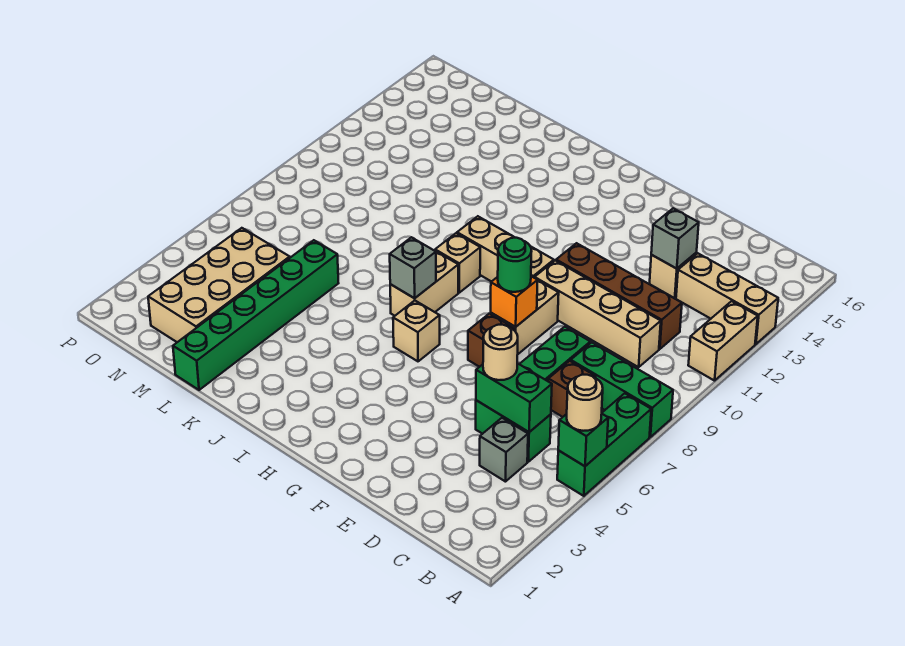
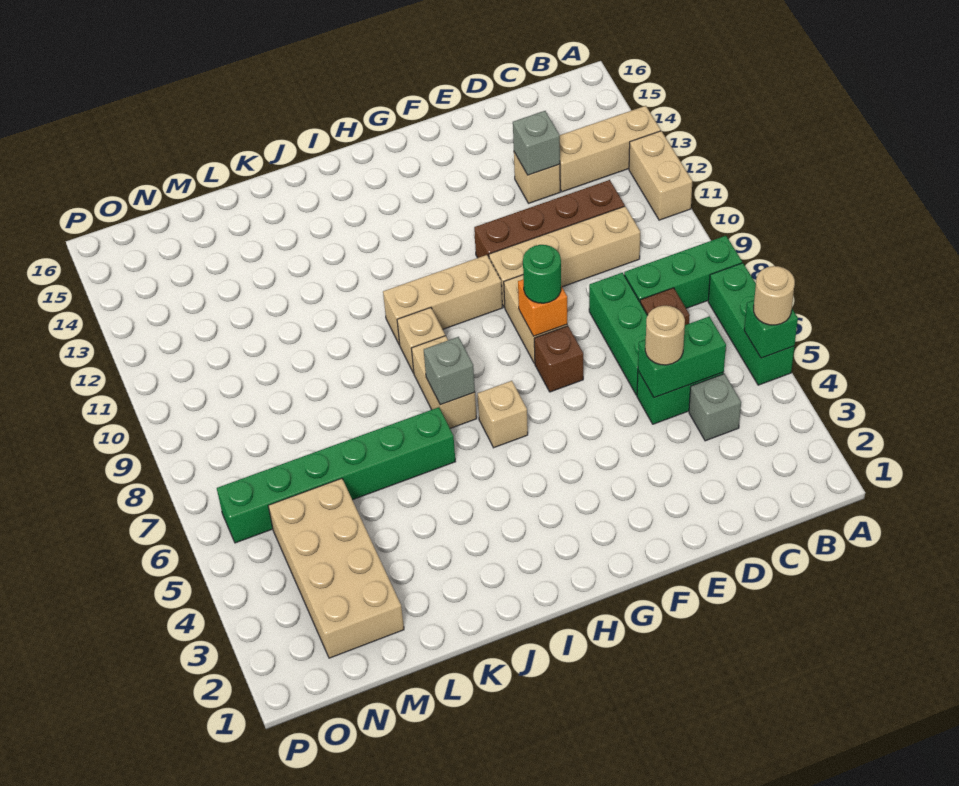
green brick L1:L6 level 1 -> green brick J6:O6 level 1

